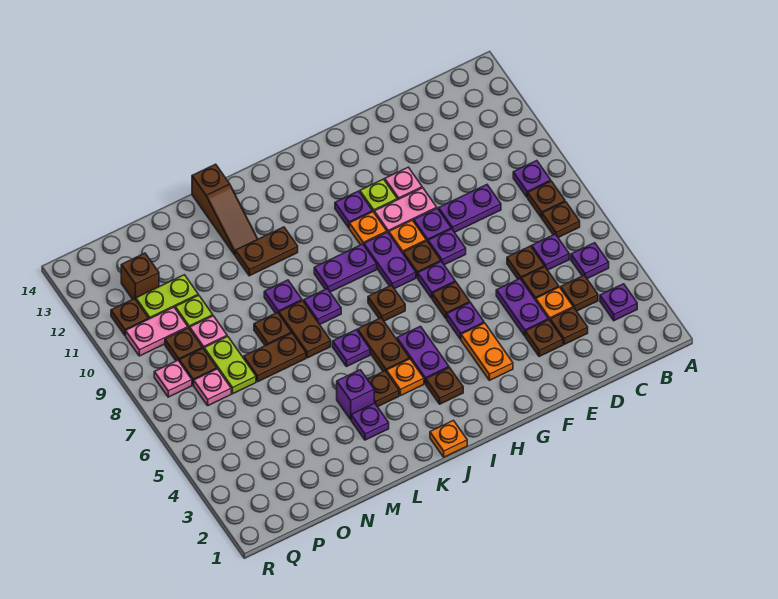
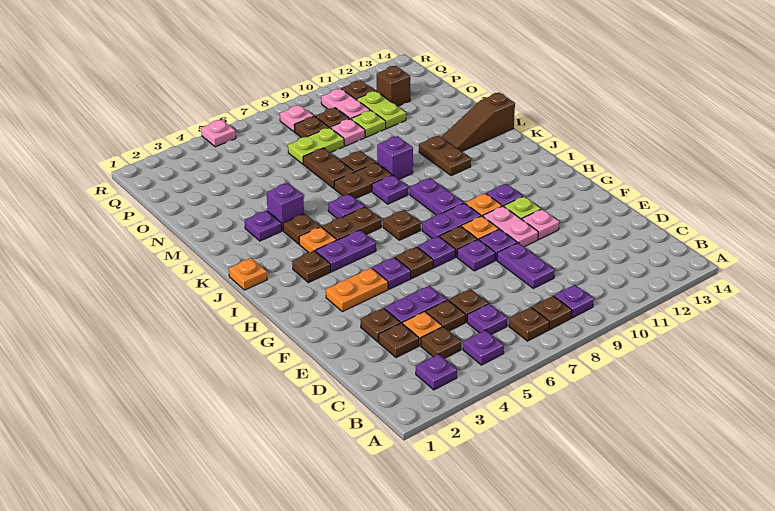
purple plate L9 level 1 -> purple brick L9 level 1
pink plate P7 level 1 -> pink plate R5 level 1

